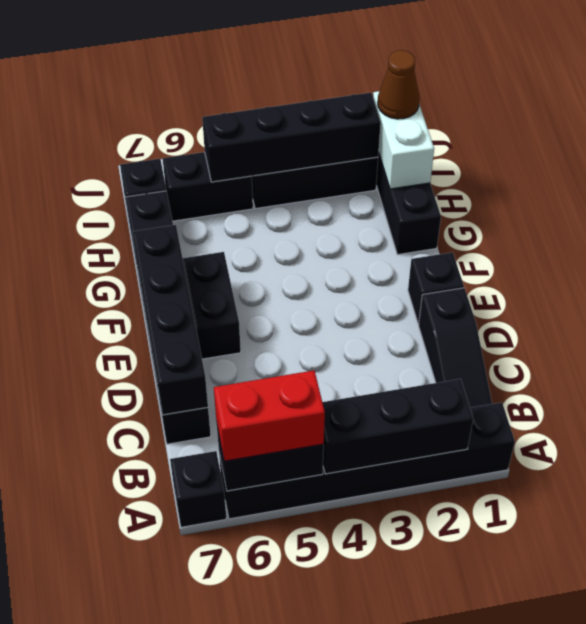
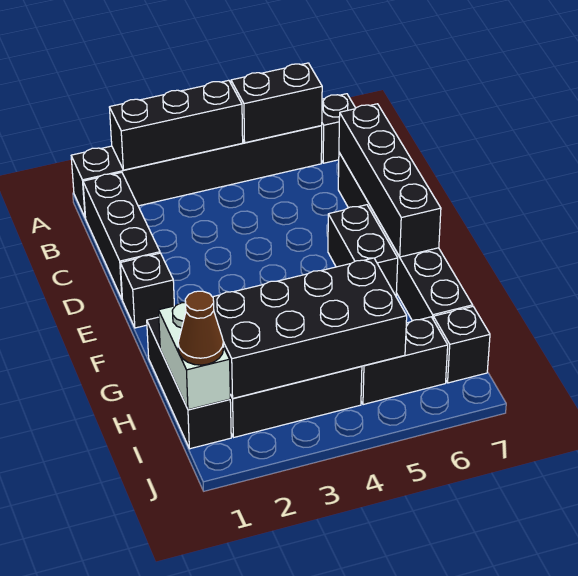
red brick A5:A6 level 3 -> none
black slope B1:D1 level 1 top D -> black brick B1:D1 level 1
black brick I2:I5 level 2 -> black brick H2:I5 level 2

